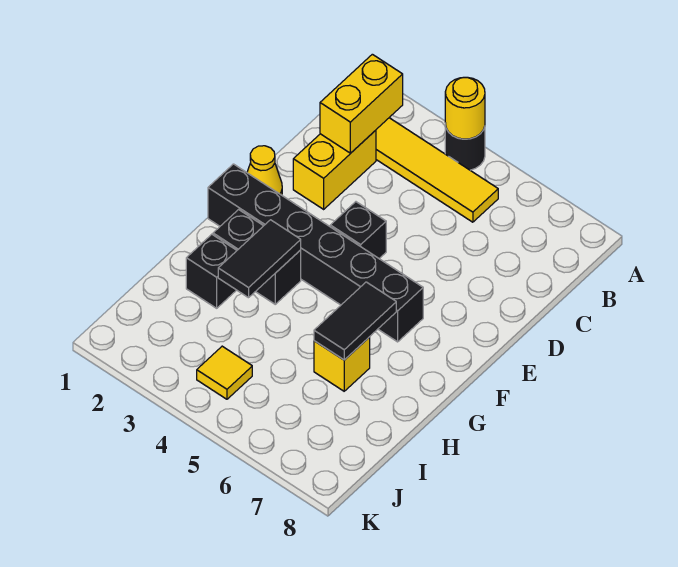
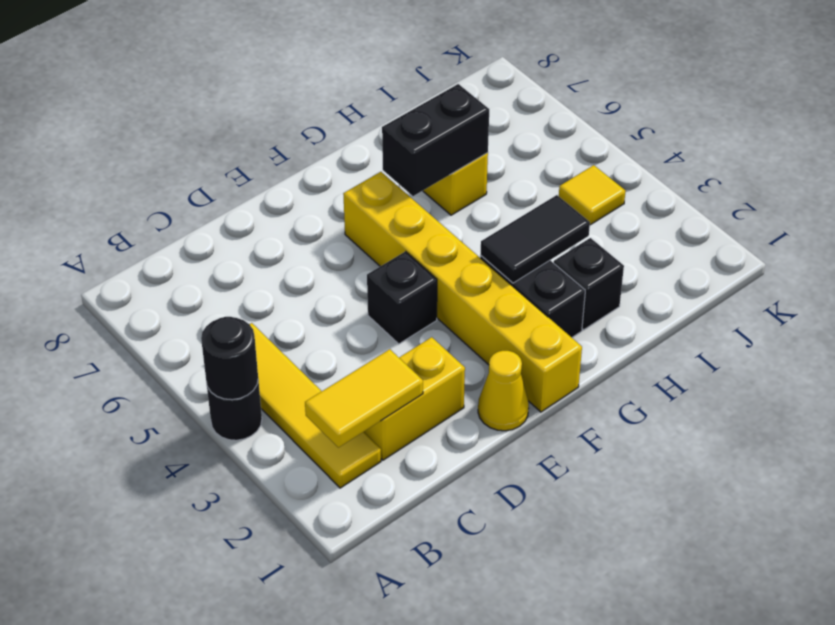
yellow round brick A4 level 2 -> black round brick A4 level 2
yellow brick B2:C2 level 2 -> yellow tile B2:C2 level 2
black brick F1:F6 level 1 -> yellow brick F1:F6 level 1
black tile G6:H6 level 2 -> black brick G6:H6 level 2

